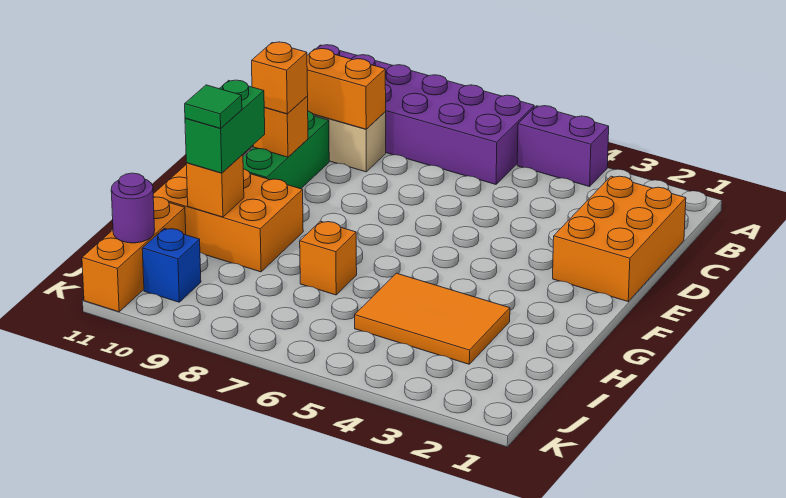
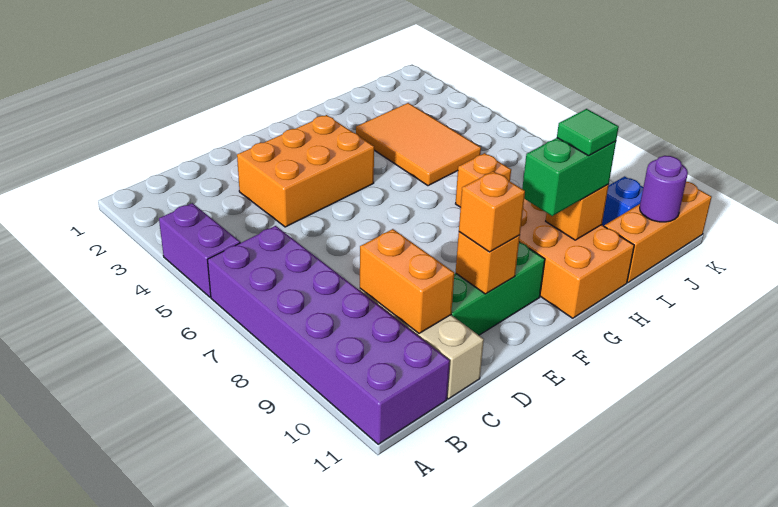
orange brick C1:E2 level 1 -> orange brick D3:F4 level 1

